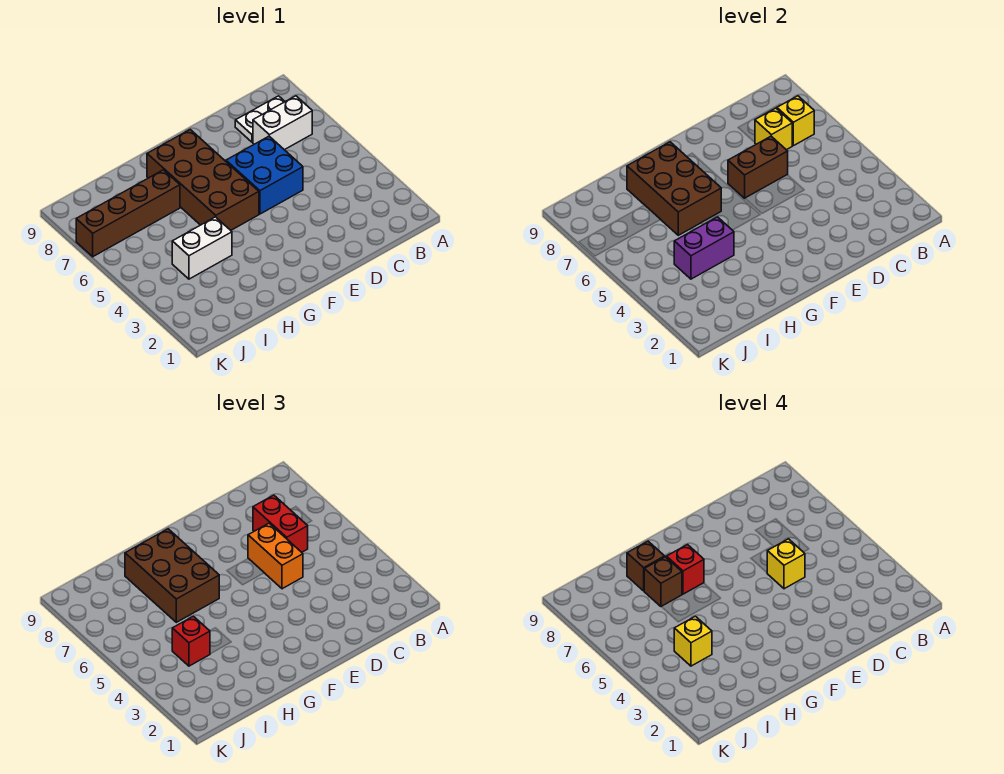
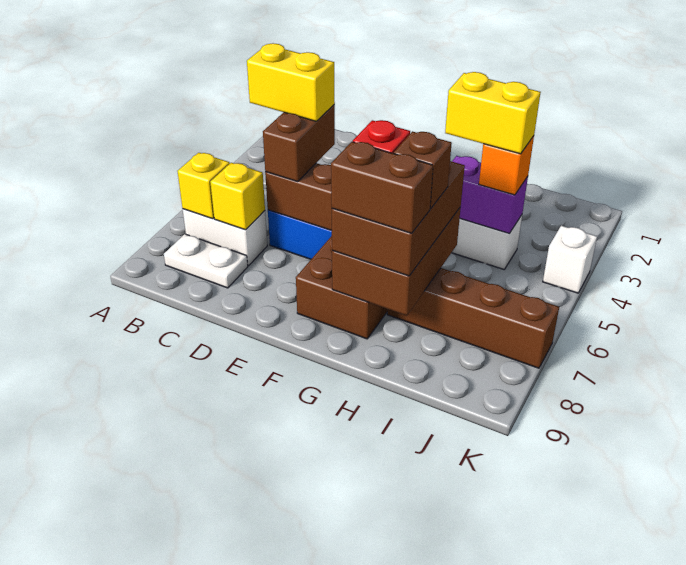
red brick C6:C7 level 3 -> none
orange brick D5:D6 level 3 -> brown brick D5:D6 level 3
yellow brick D5 level 4 -> yellow brick C5:D5 level 4
brown brick H8 level 4 -> brown brick G8:H8 level 4
red brick I4 level 3 -> orange brick I4 level 3
yellow brick I4 level 4 -> yellow brick H4:I4 level 4
none -> white brick K4 level 1

